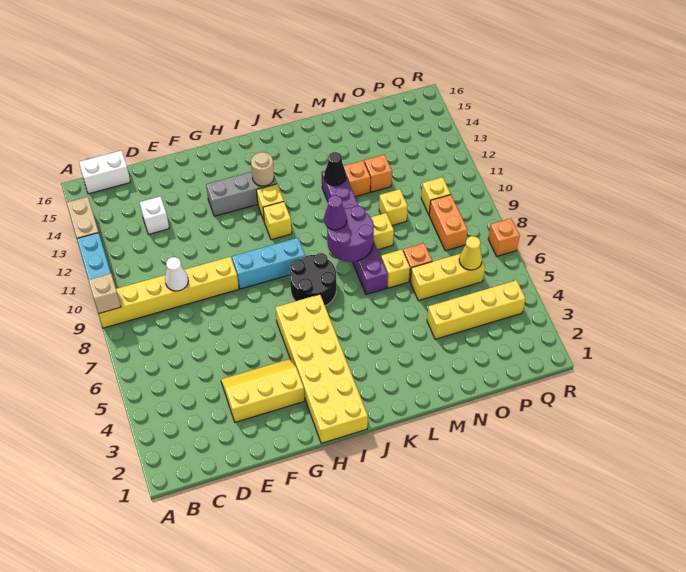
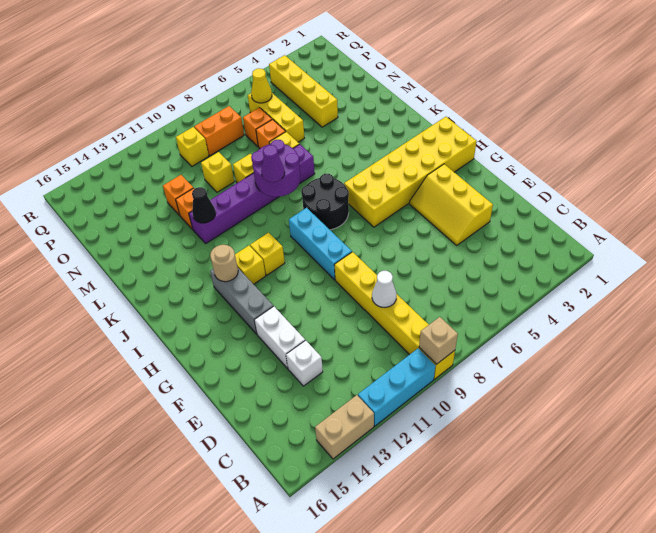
white brick B16:C16 level 1 -> white brick E13:F13 level 1
orange brick R7 level 1 -> orange brick O7 level 1

